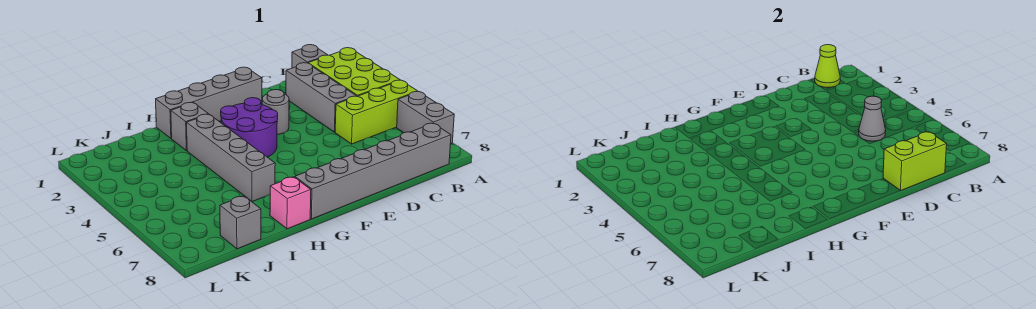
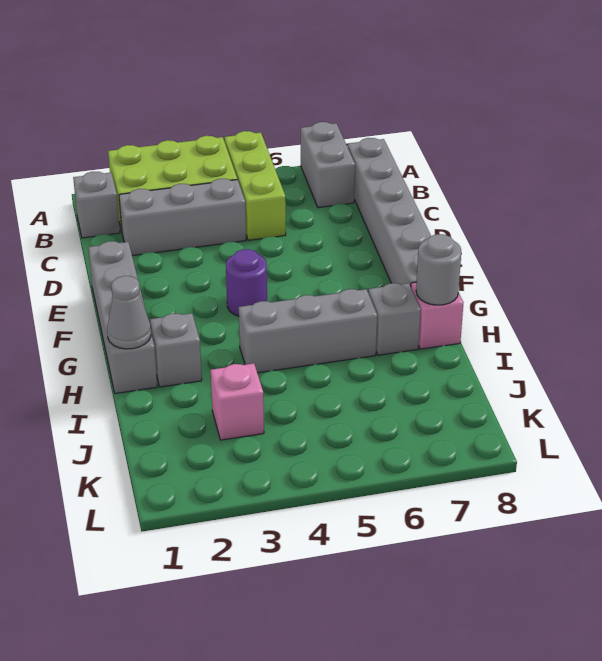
grey brick A6:A7 level 1 -> grey brick A7:B7 level 1
lime cone B1 level 2 -> none
grey cone C5 level 2 -> grey cone H1 level 2
lime brick C8:D8 level 2 -> none
grey round brick E3 level 1 -> grey round brick H8 level 2
purple round brick F3:G4 level 1 -> purple round brick F4 level 1
grey brick H3:H6 level 1 -> grey brick H4:H6 level 1
none -> pink brick J3 level 1
grey brick J8 level 1 -> grey brick H7 level 1

